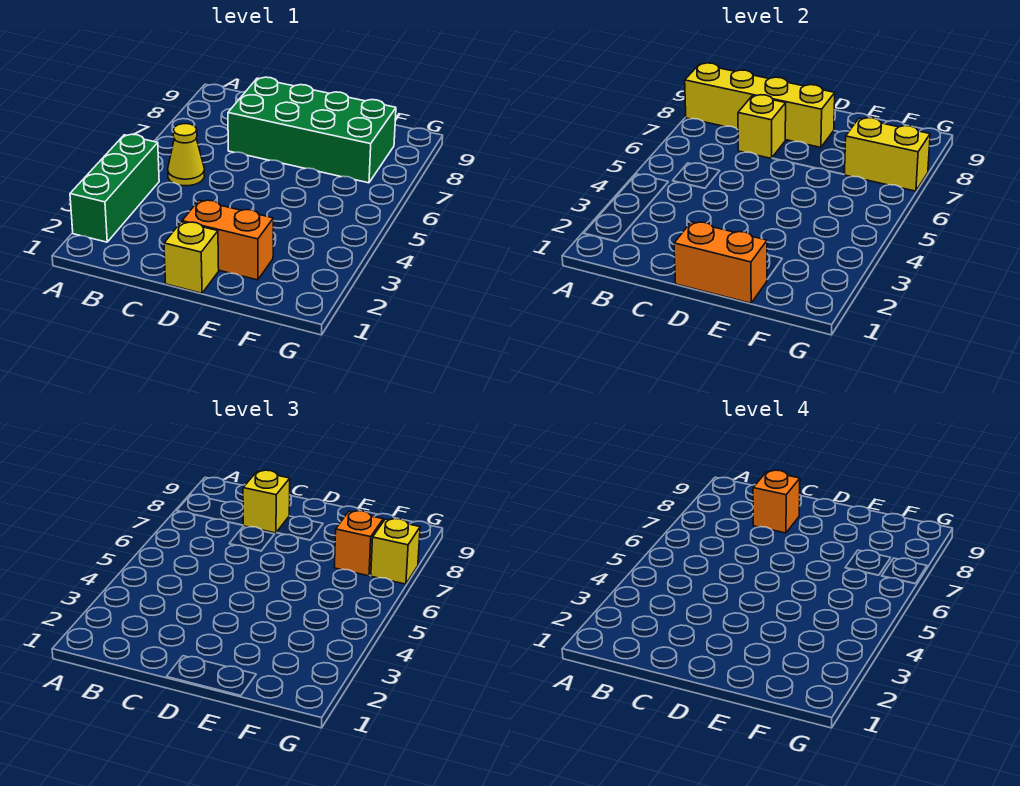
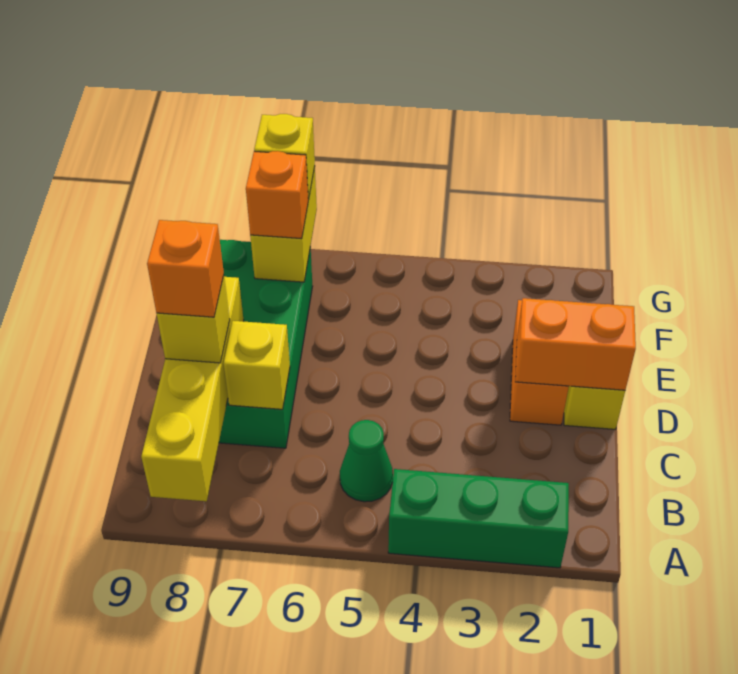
yellow cone B5 level 1 -> green cone B5 level 1
orange brick D1:E1 level 2 -> orange brick D1:D2 level 2

